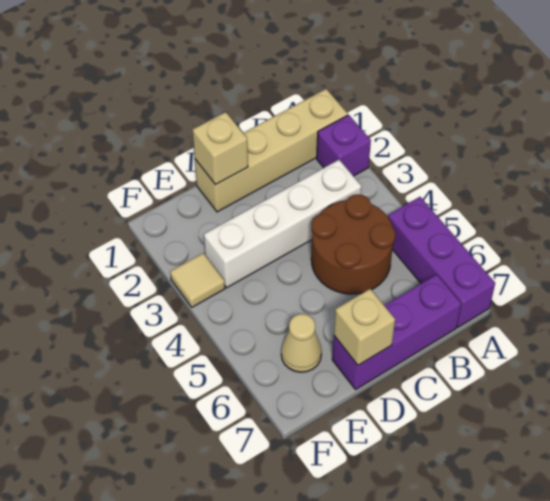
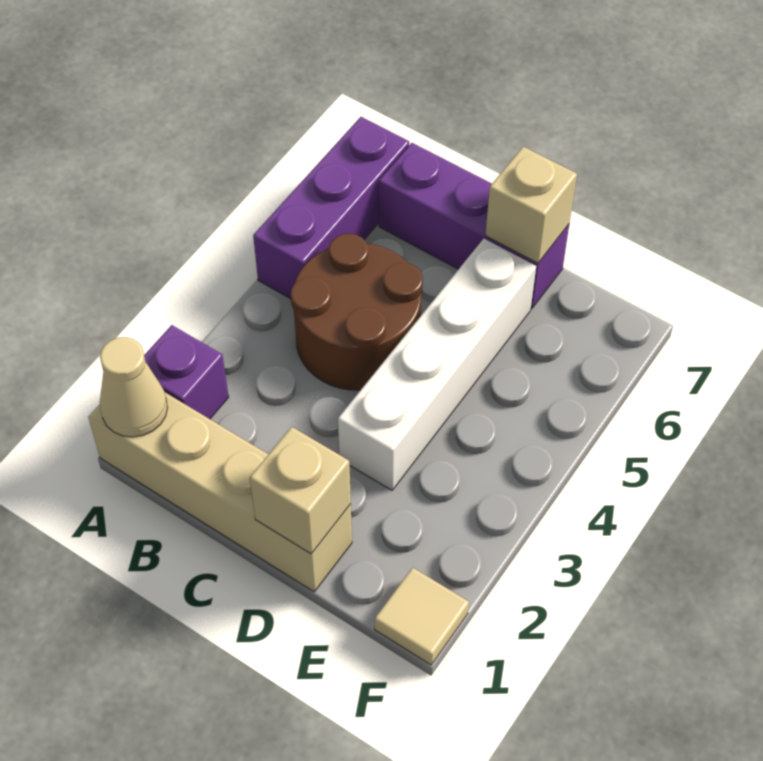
white brick B3:E3 level 1 -> white brick D3:D6 level 1
tan cone E6 level 1 -> tan cone A1 level 2
tan tile F3 level 1 -> tan tile F1 level 1

